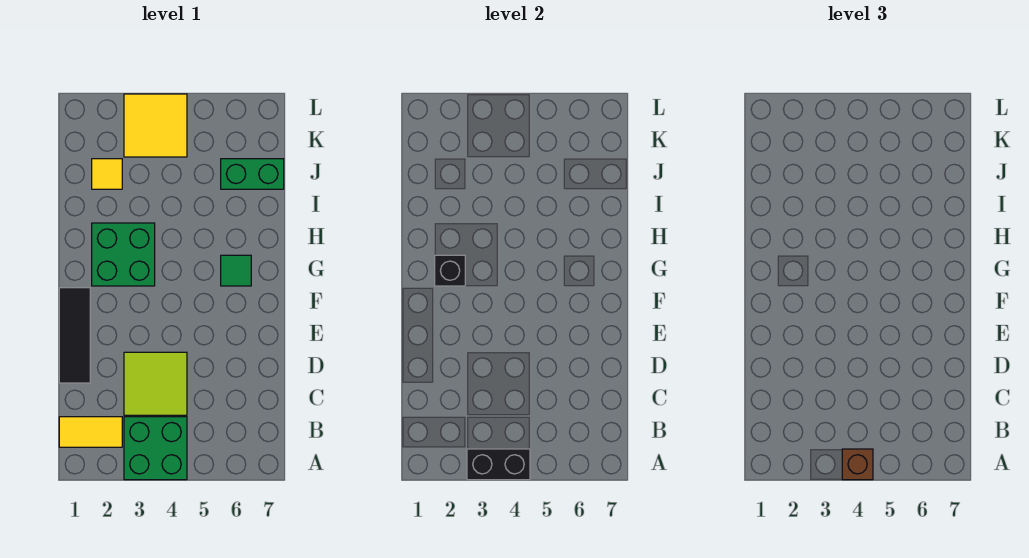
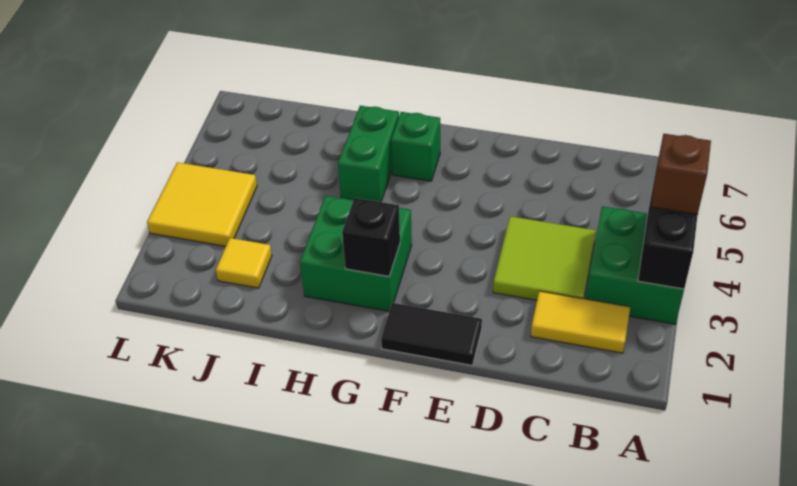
yellow tile B1:B2 level 1 -> yellow tile B2:C2 level 1
black tile D1:F1 level 1 -> black tile E1:F1 level 1
green tile G6 level 1 -> green brick G6 level 1
green brick J6:J7 level 1 -> green brick H5:H6 level 1

